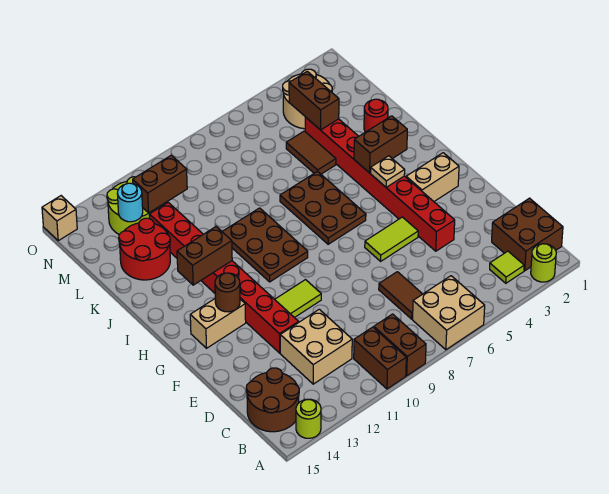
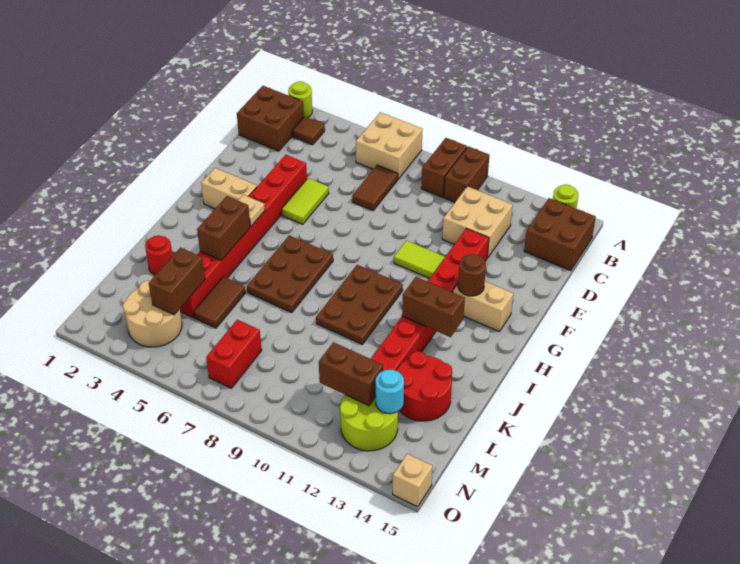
lime tile B3 level 1 -> brown tile B3 level 1
brown round brick B14:C15 level 1 -> brown brick B14:C15 level 1
lime tile F5:F6 level 1 -> lime tile E5:F5 level 1
brown brick I3:I4 level 2 -> brown brick I4:J4 level 2
none -> red brick M7:N7 level 1

